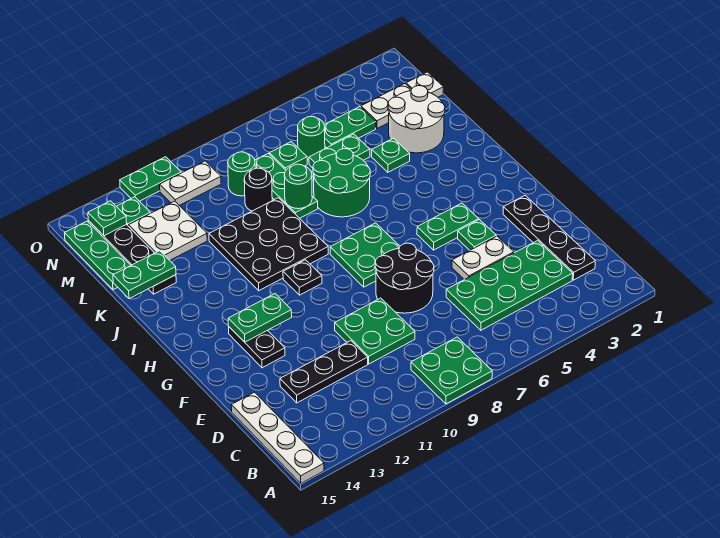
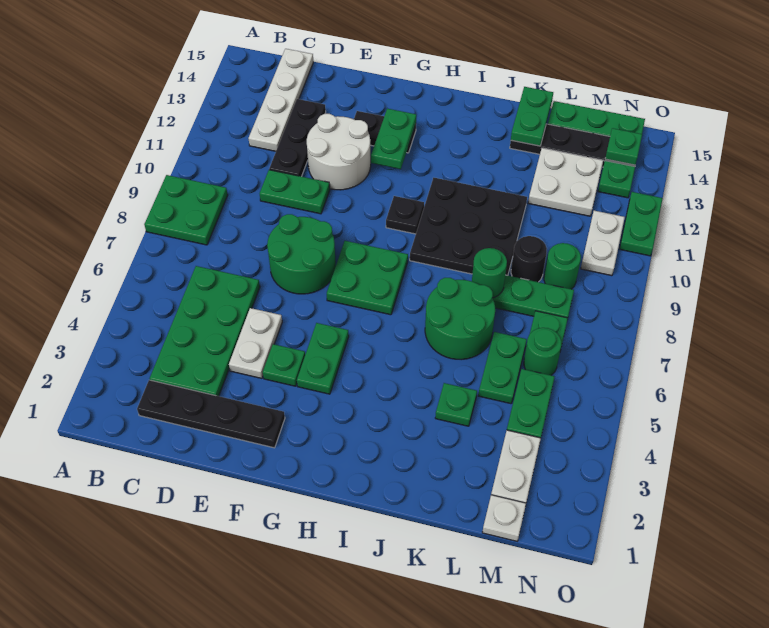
white plate A15:D15 level 1 -> white plate C12:C15 level 1
green plate D9:E10 level 1 -> green plate D10:E10 level 1
black round brick E7:F8 level 1 -> green round brick E7:F8 level 1
white round brick K2:L3 level 1 -> white round brick E11:F12 level 1

